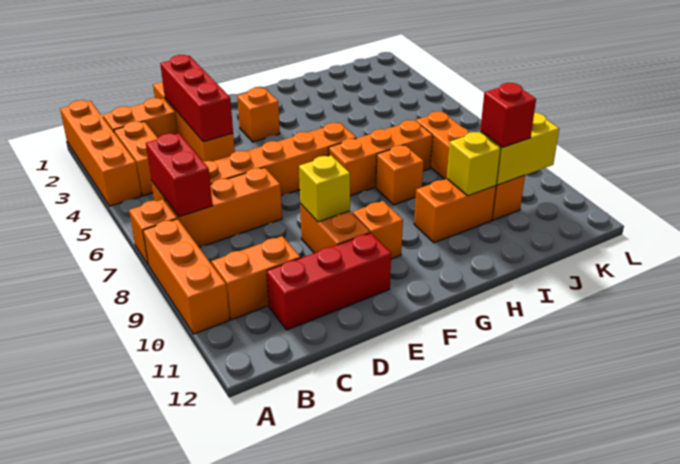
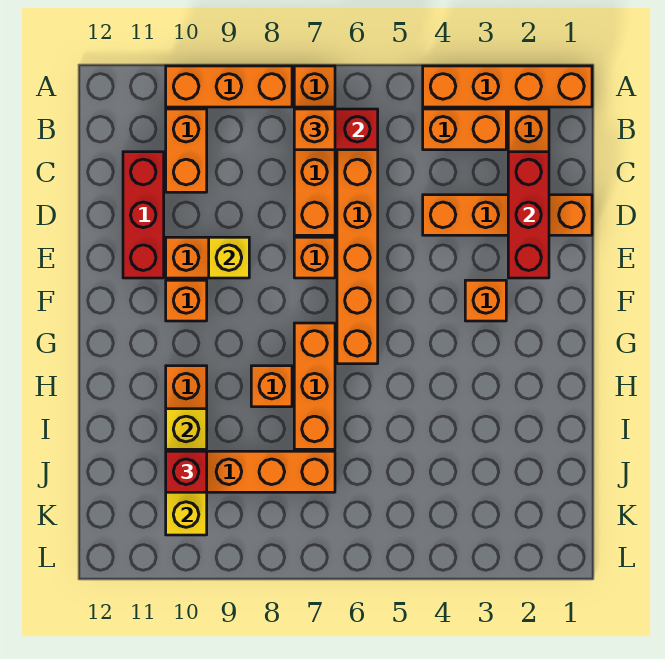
none -> orange brick B7 level 3
red brick D2:D4 level 2 -> red brick C2:E2 level 2
none -> orange brick E7 level 1

